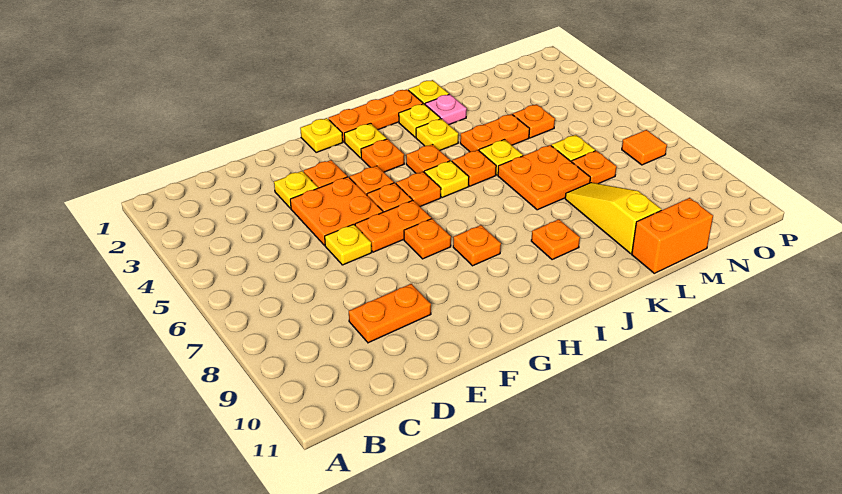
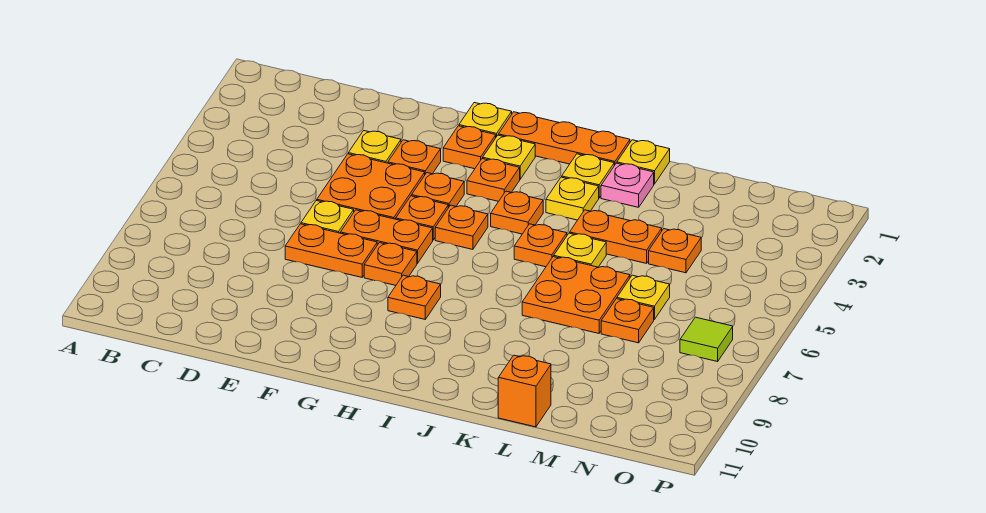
orange plate D9:E9 level 1 -> orange plate E7:F7 level 1
yellow plate I5 level 1 -> none
orange plate J9 level 1 -> orange plate G2 level 1
yellow slope L8:L10 level 1 top 10 -> none
orange brick L11:M11 level 1 -> orange brick L11 level 1
orange tile O7 level 1 -> lime tile O7 level 1

